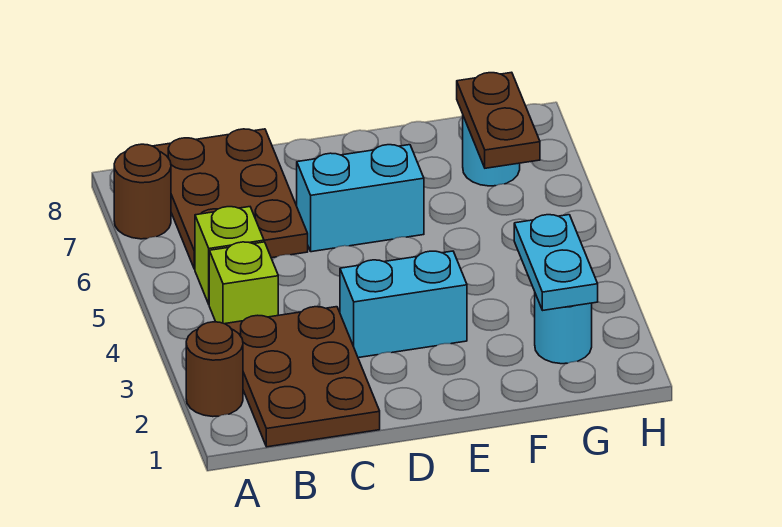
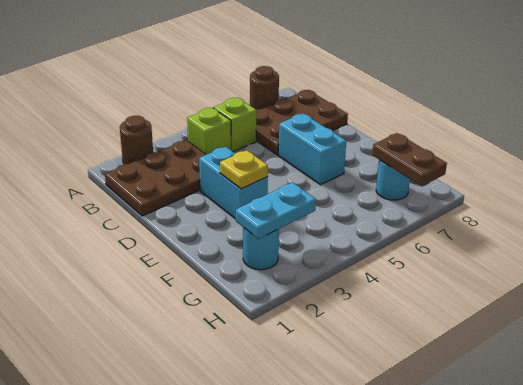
none -> yellow plate E3 level 2
brown plate G6:G7 level 2 -> brown plate G7:H7 level 2

